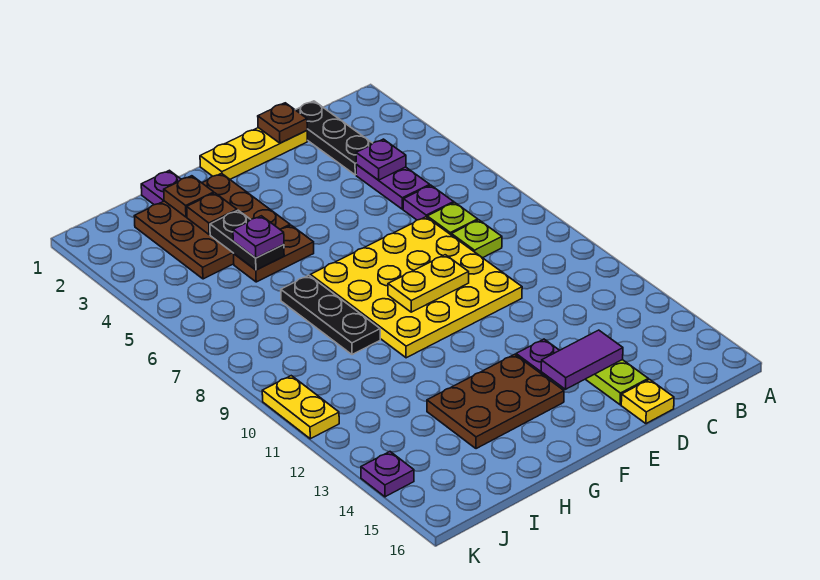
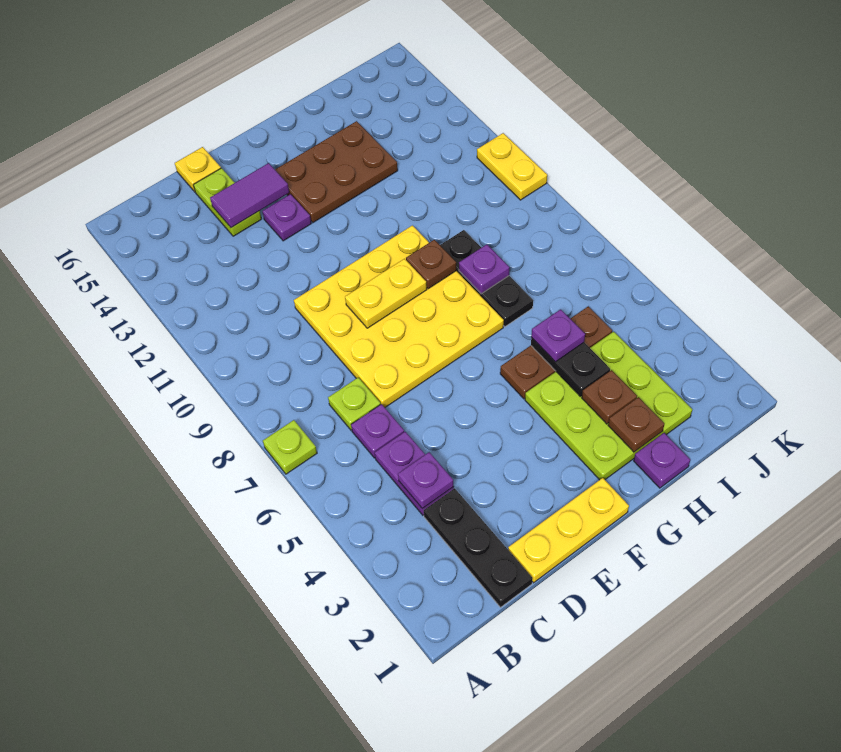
lime plate C8 level 1 -> lime plate A7 level 1
brown plate D1 level 2 -> brown plate G9 level 2
brown plate G2:I4 level 1 -> lime plate G2:I4 level 1
brown plate G5:H5 level 1 -> brown plate G5:I5 level 1
purple plate K14 level 1 -> purple plate H8 level 2

